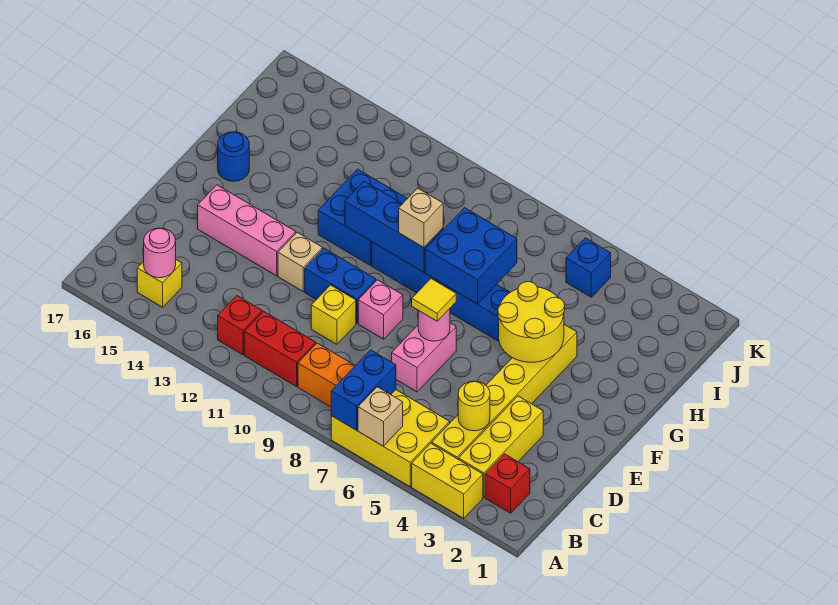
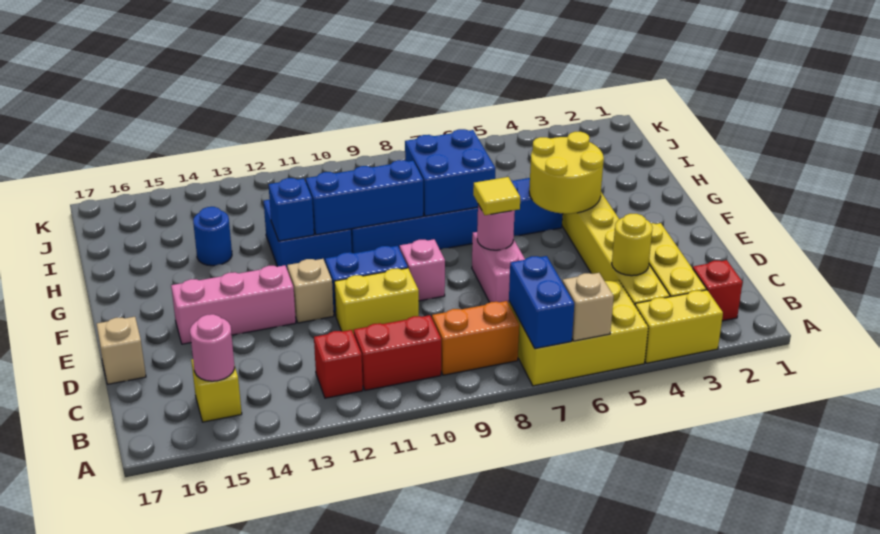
yellow brick D10 level 1 -> yellow brick D10:D11 level 1
tan brick G9 level 3 -> tan brick D17 level 1
blue round brick G16 level 1 -> blue round brick H14 level 1
blue brick J5 level 1 -> blue brick G12 level 2

